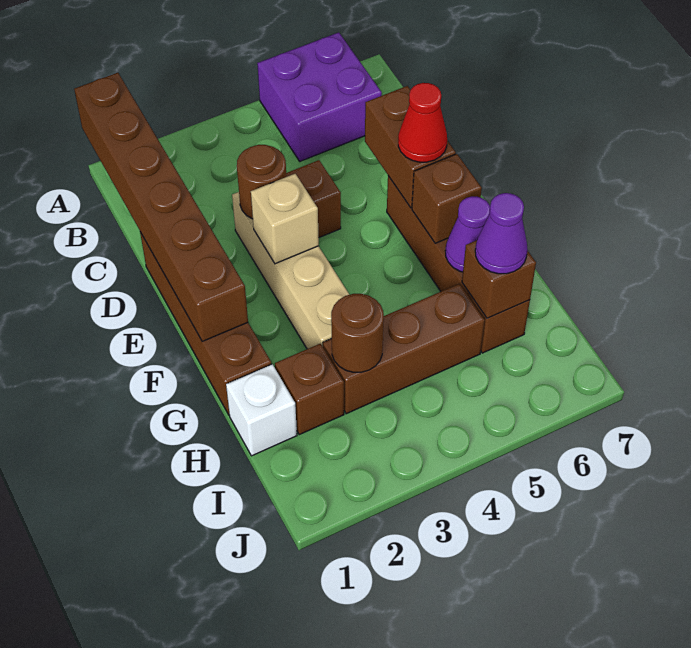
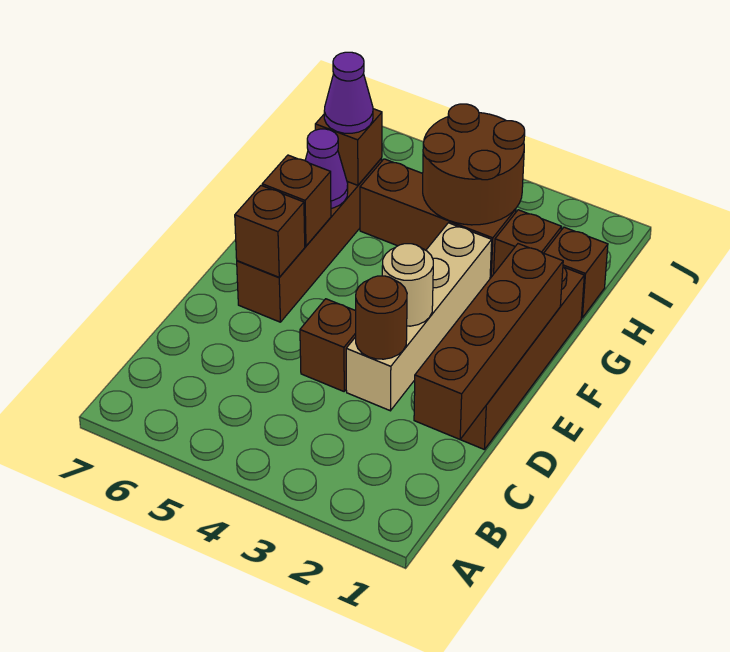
brown brick A1:F1 level 2 -> brown brick C1:F1 level 2
purple brick A5:B6 level 1 -> none
brown brick D6:E6 level 2 -> brown brick E6 level 2
tan brick E3 level 2 -> tan round brick E3 level 2
red cone E6 level 3 -> none
white brick H1 level 1 -> brown brick H1 level 1
brown round brick H3 level 2 -> brown round brick H3:I4 level 2

